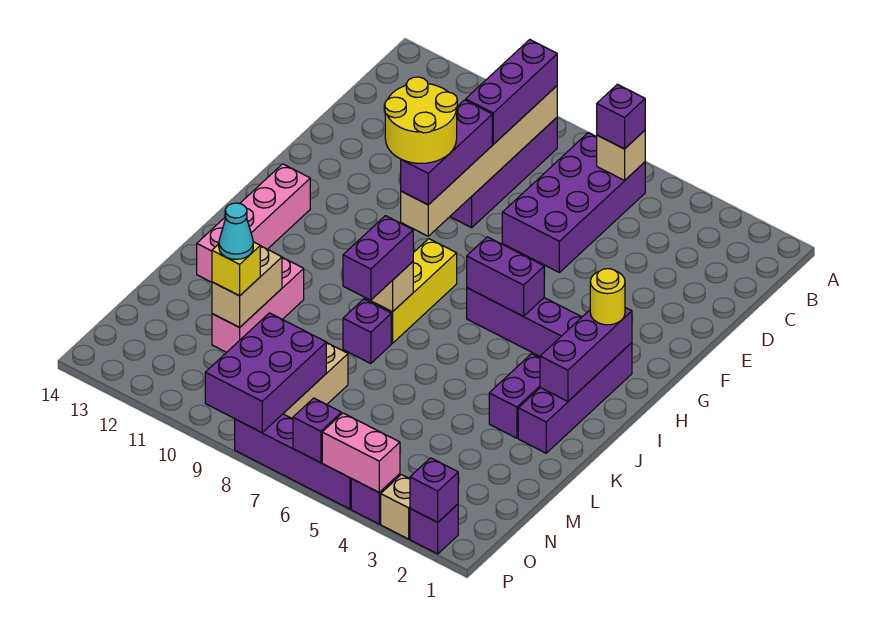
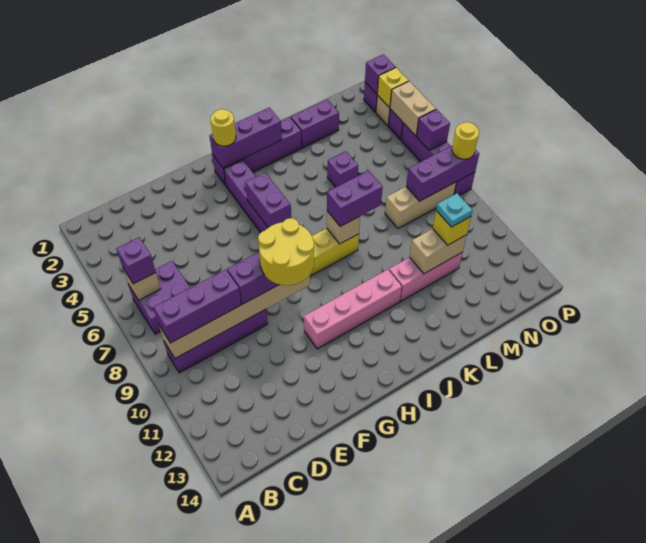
purple brick B6:E7 level 1 -> purple brick B6:C7 level 1
pink brick H13:K13 level 1 -> pink brick G11:J11 level 1
purple brick J3:K3 level 1 -> purple brick L2:M2 level 1
purple brick K8 level 1 -> purple brick L5 level 1
cyan cone M11 level 4 -> cyan plate M11 level 4
purple brick N8:P9 level 2 -> purple brick N8:P8 level 2
none -> yellow brick P3 level 2
pink brick P4:P5 level 2 -> tan brick P4:P5 level 2
none -> yellow round brick P8 level 3

